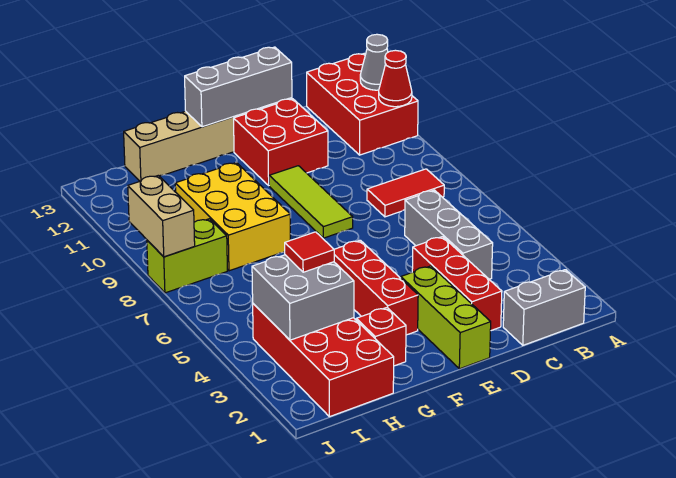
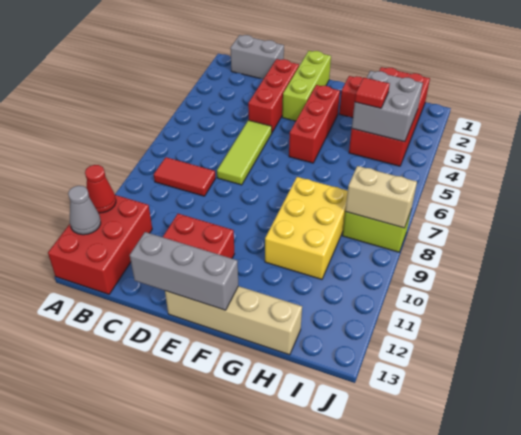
grey brick C4:C6 level 1 -> none
lime tile E8:E10 level 1 -> lime tile D5:D7 level 1
tan brick J8:J9 level 2 -> tan brick I8:J8 level 2

